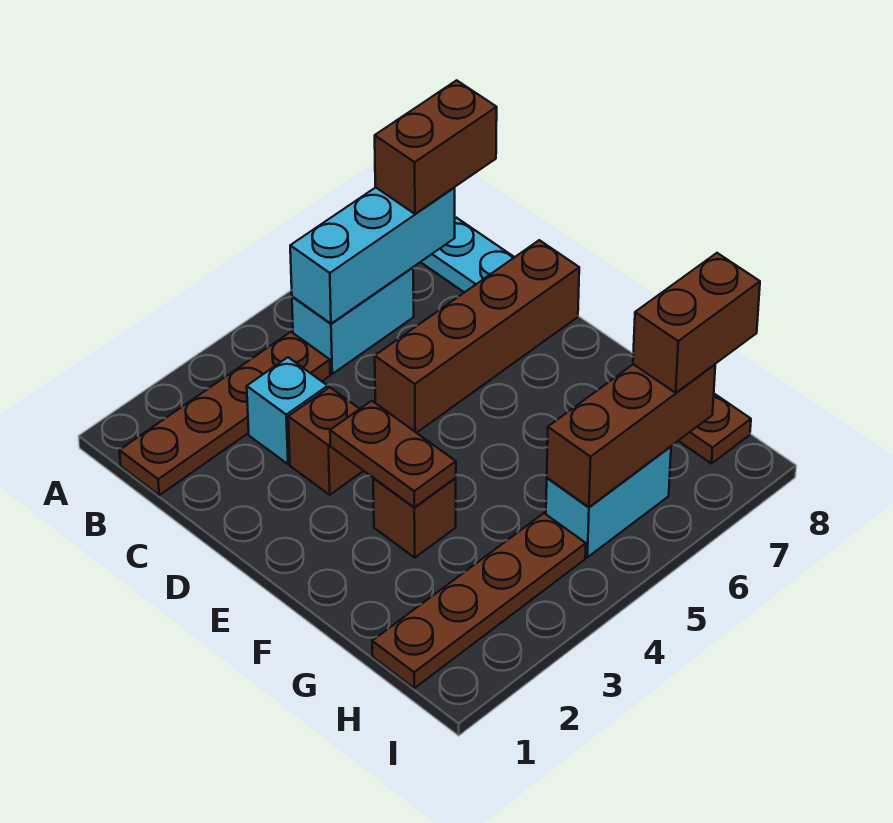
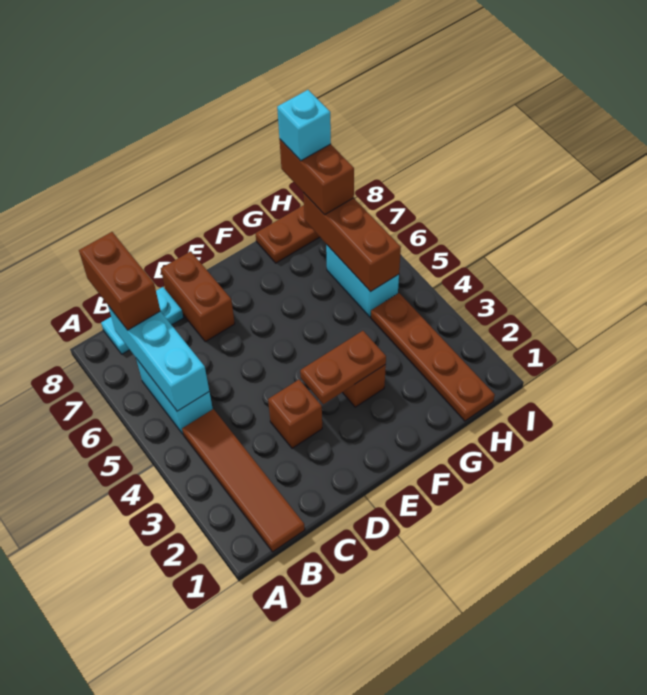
brown plate B1:B4 level 1 -> brown tile B1:B4 level 1
cyan brick C3 level 1 -> cyan brick H8 level 4
brown brick D5:D8 level 1 -> brown brick D7:D8 level 1

